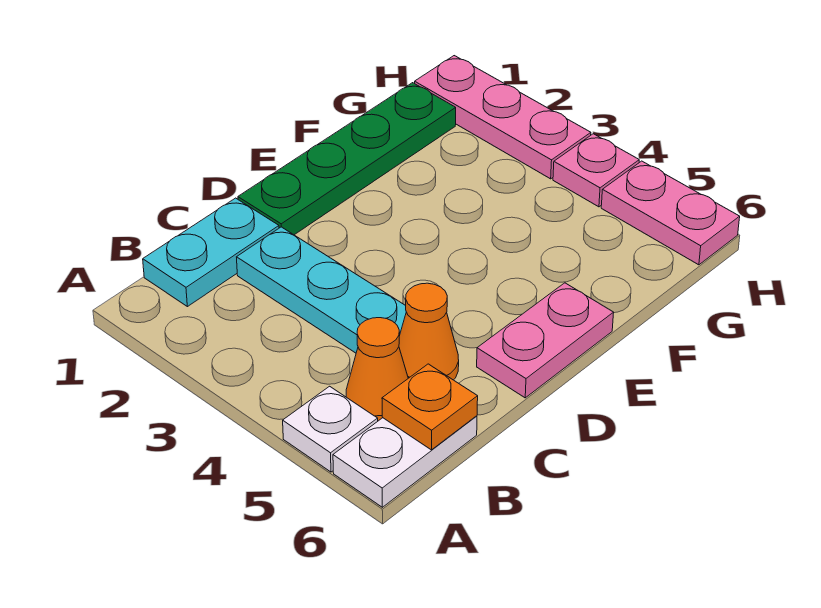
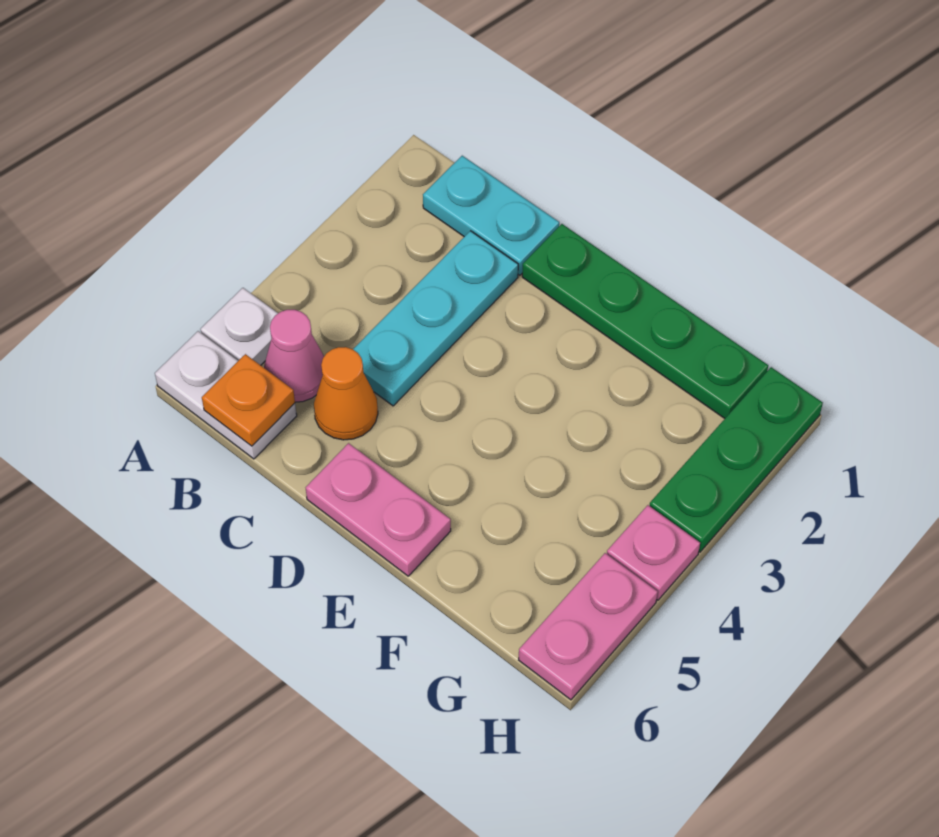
orange cone B5 level 1 -> pink cone B5 level 1
pink plate H1:H3 level 1 -> green plate H1:H3 level 1

